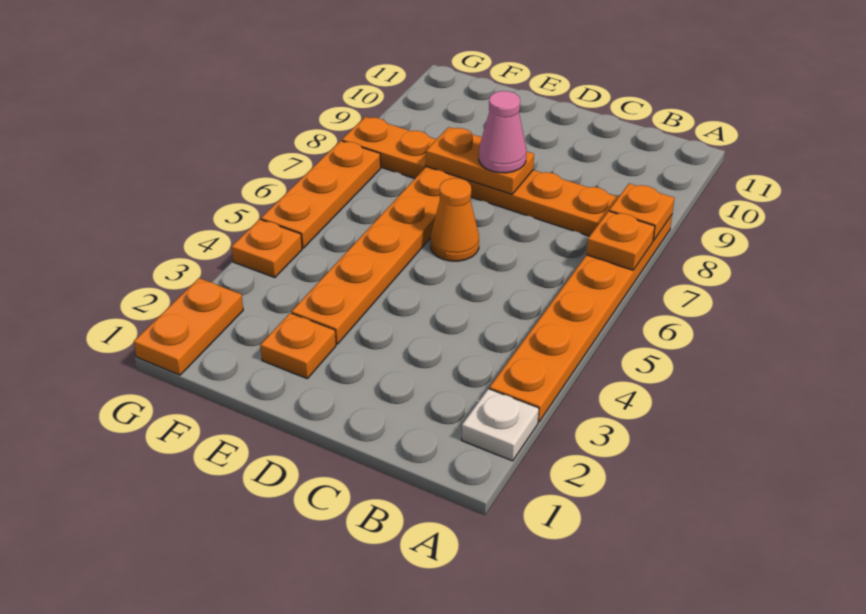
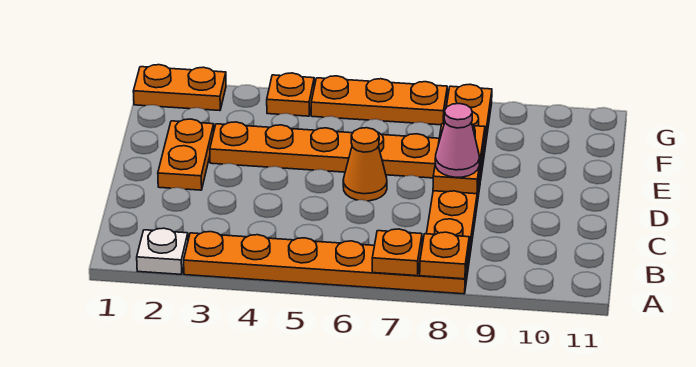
orange plate E2 level 1 -> orange plate D2:E2 level 1

